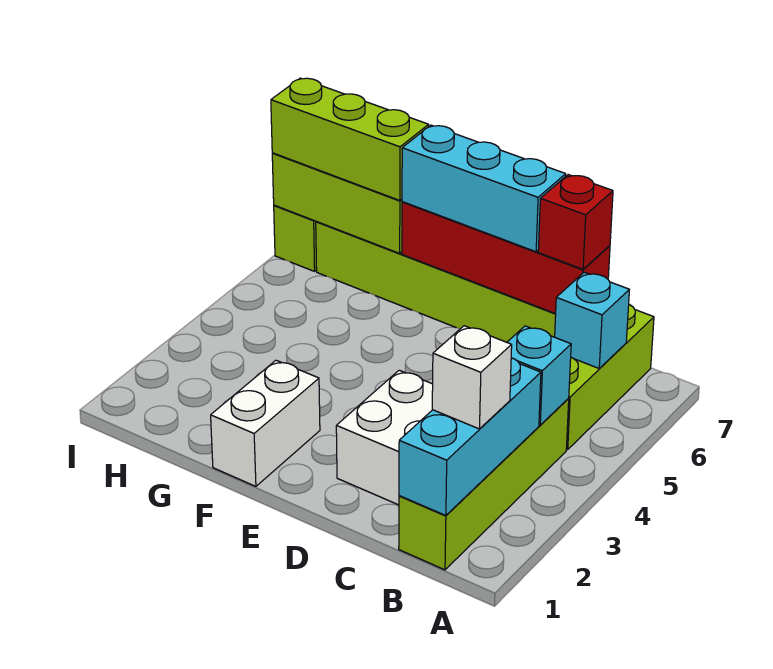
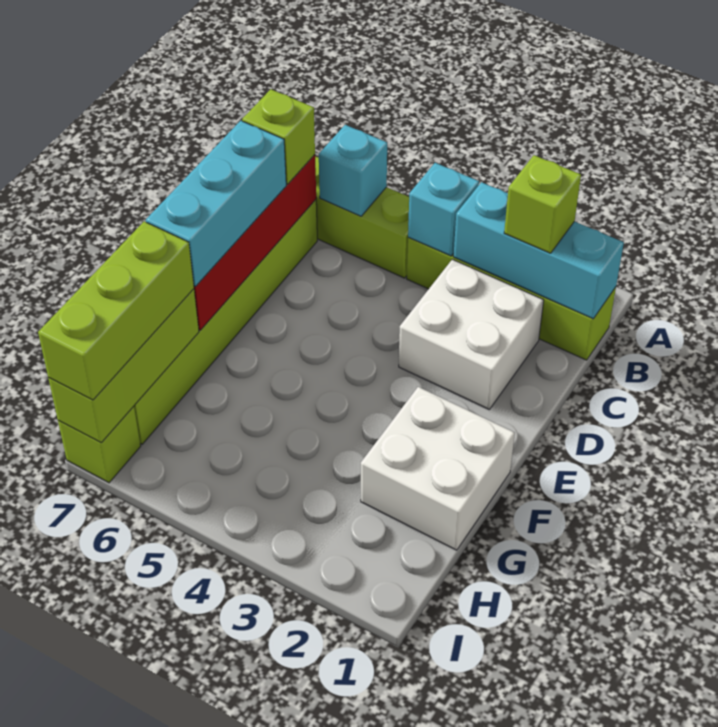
white brick B2 level 3 -> lime brick B2 level 3
red brick C7 level 3 -> lime brick C7 level 3
white brick F1:F2 level 1 -> white brick F1:G2 level 1

